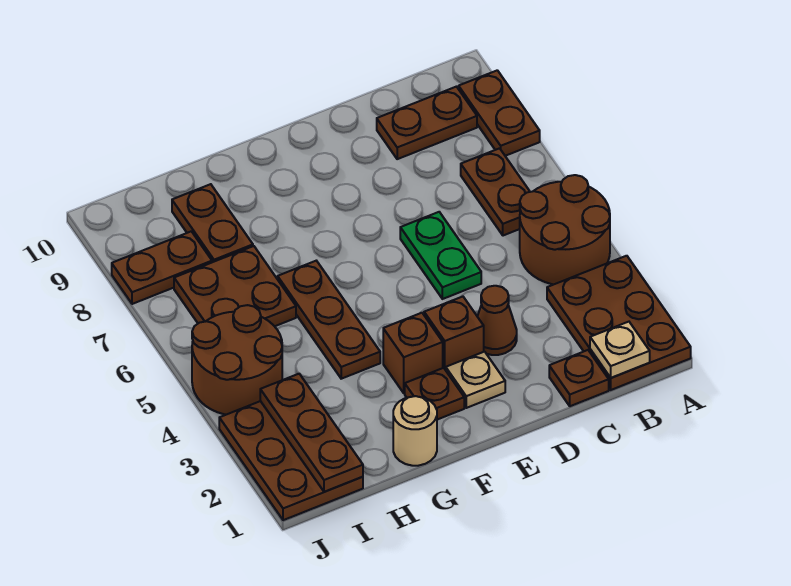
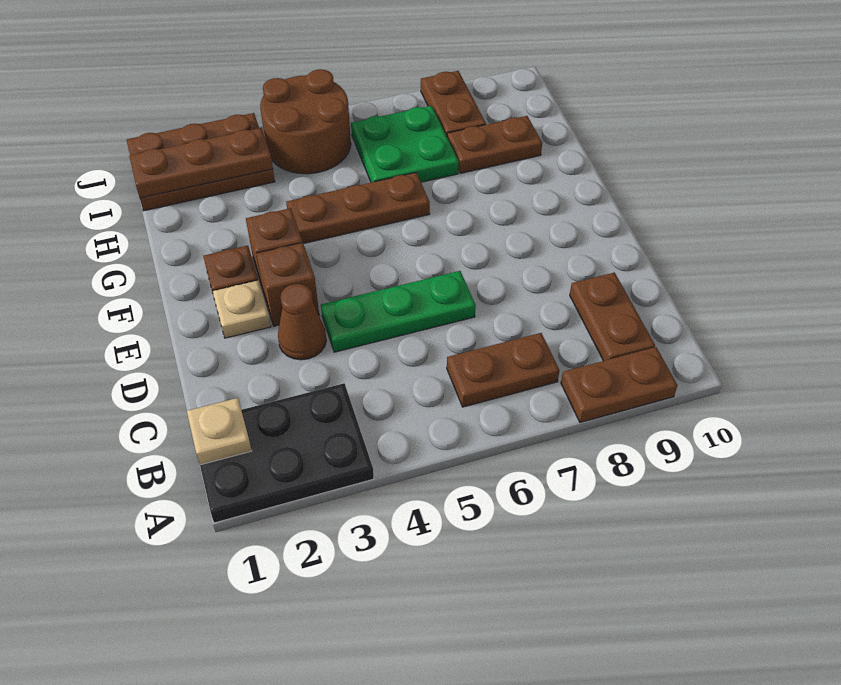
brown plate A1:B3 level 1 -> black plate A1:B3 level 1
brown round brick A4:B5 level 1 -> none
brown plate C1 level 1 -> none
green plate D5:D6 level 1 -> green plate D4:D6 level 1
tan round brick G1 level 1 -> none
brown plate H6:I7 level 1 -> green plate H6:I7 level 1

